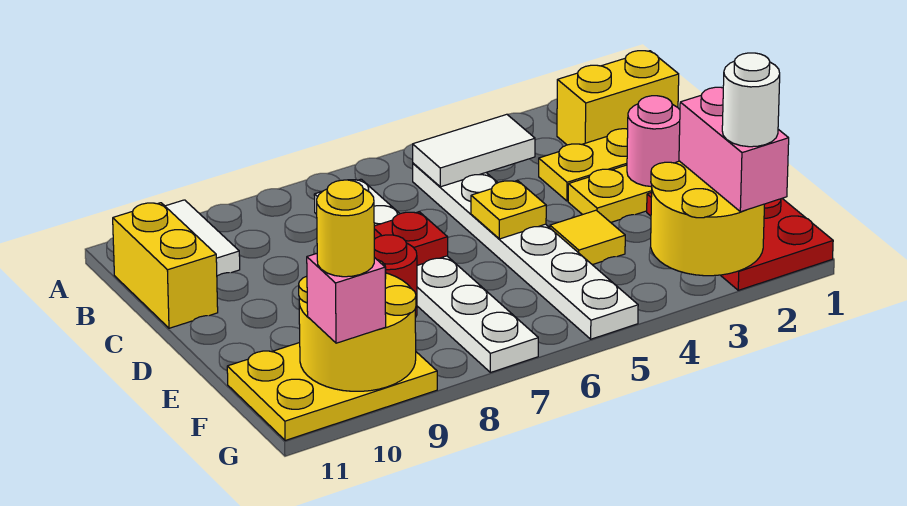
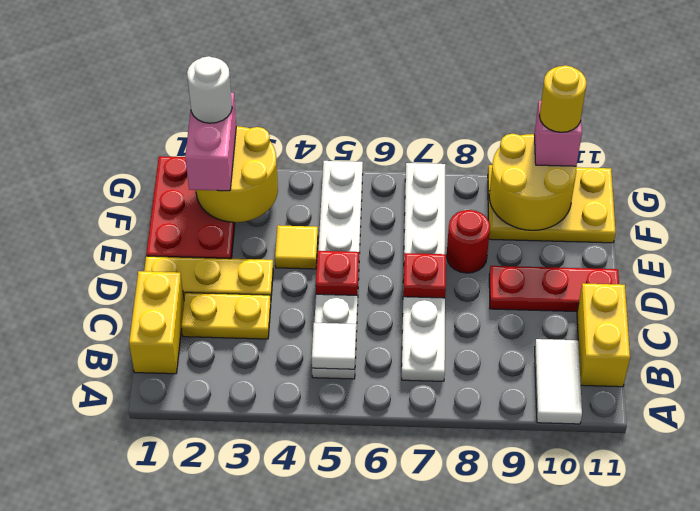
yellow brick B1:B2 level 1 -> yellow brick B1:C1 level 1
white tile B4:B5 level 2 -> white tile B5 level 2
pink round brick D2 level 2 -> none
yellow plate D5 level 2 -> red plate D5 level 2
none -> red plate D9:D11 level 1

